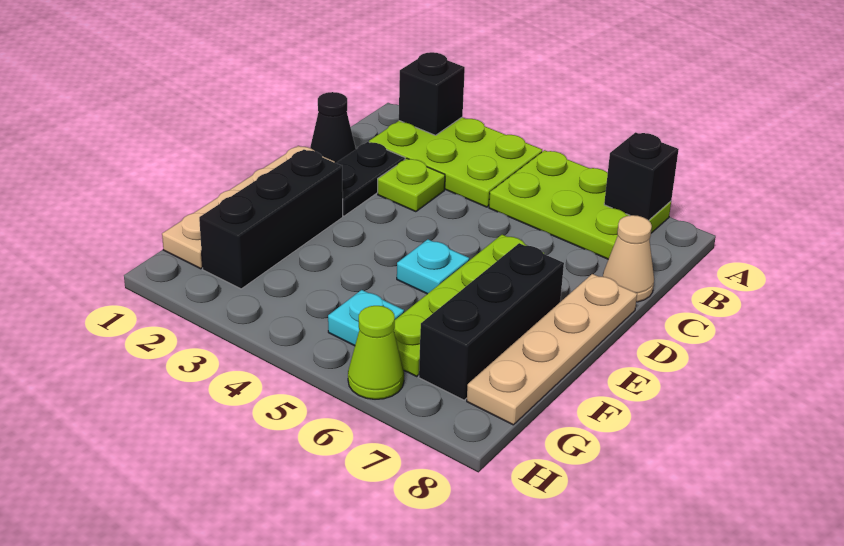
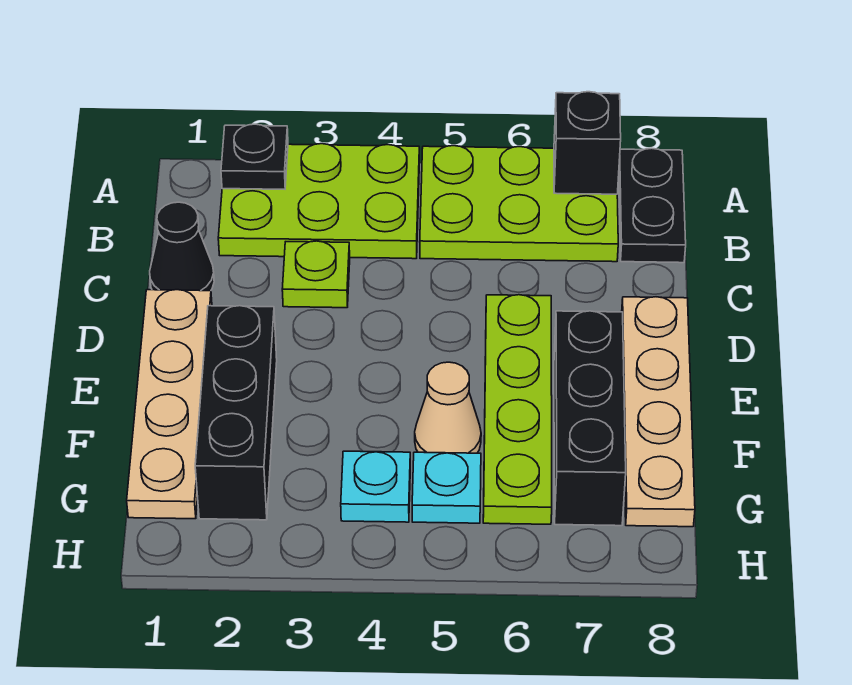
black brick A2 level 2 -> black plate A2 level 2
black plate C2:D2 level 1 -> black plate A8:B8 level 1
tan cone C8 level 1 -> tan cone F5 level 1
cyan plate E5 level 1 -> cyan plate G4 level 1
lime cone H6 level 1 -> none

